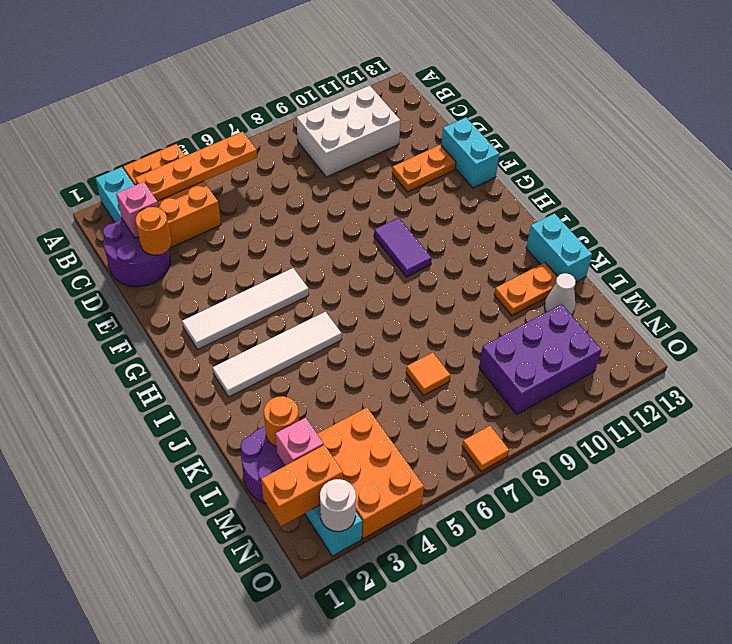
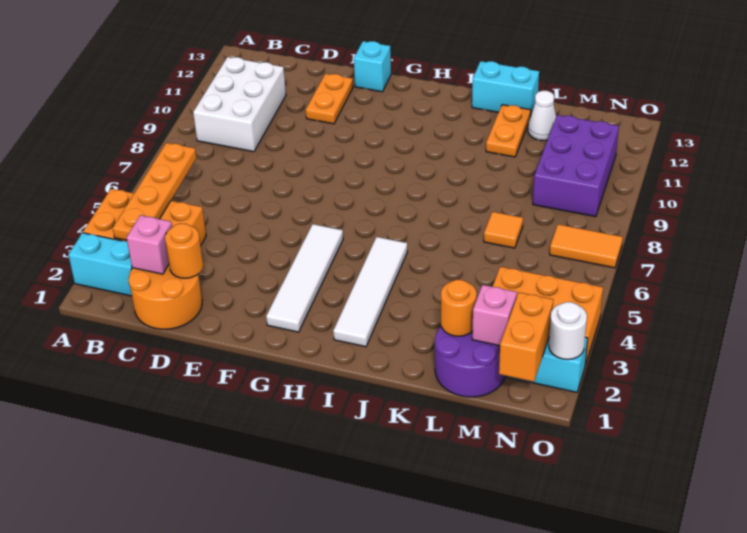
purple round brick C1:D2 level 1 -> orange round brick C1:D2 level 1
cyan brick E13:F13 level 1 -> cyan brick F13 level 1
purple tile G9:H9 level 1 -> none
orange tile O7 level 1 -> orange tile N7:O7 level 1

